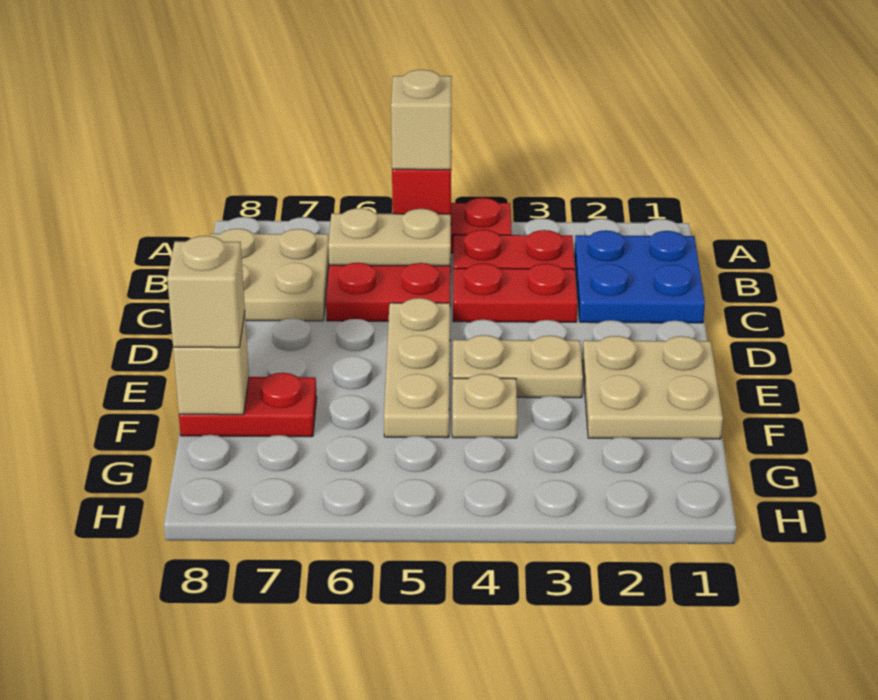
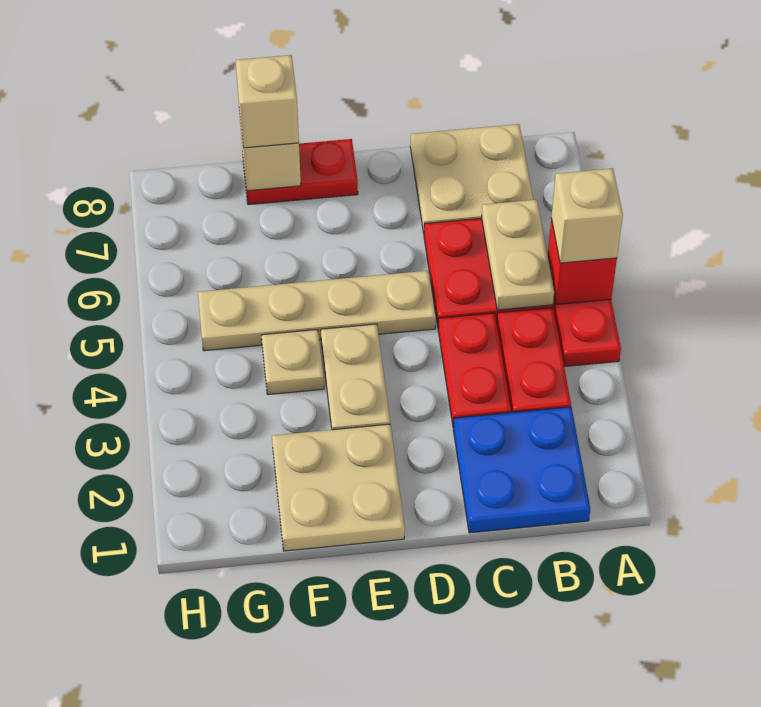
tan plate D5:F5 level 1 -> tan plate D5:G5 level 1
red plate F7:F8 level 1 -> red plate E8:F8 level 1

